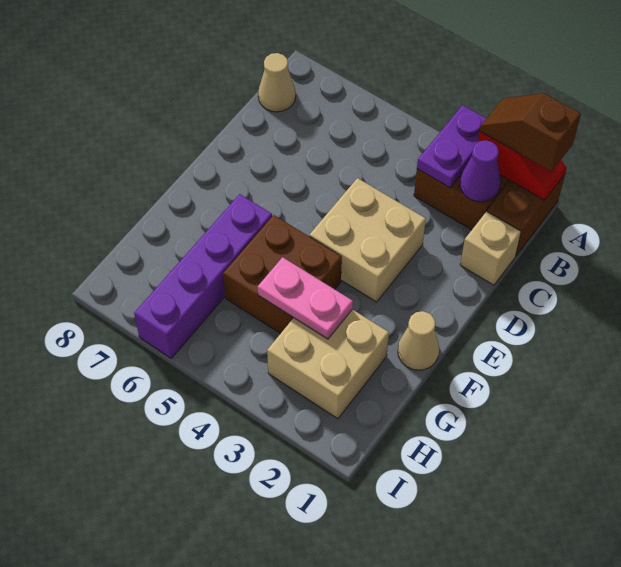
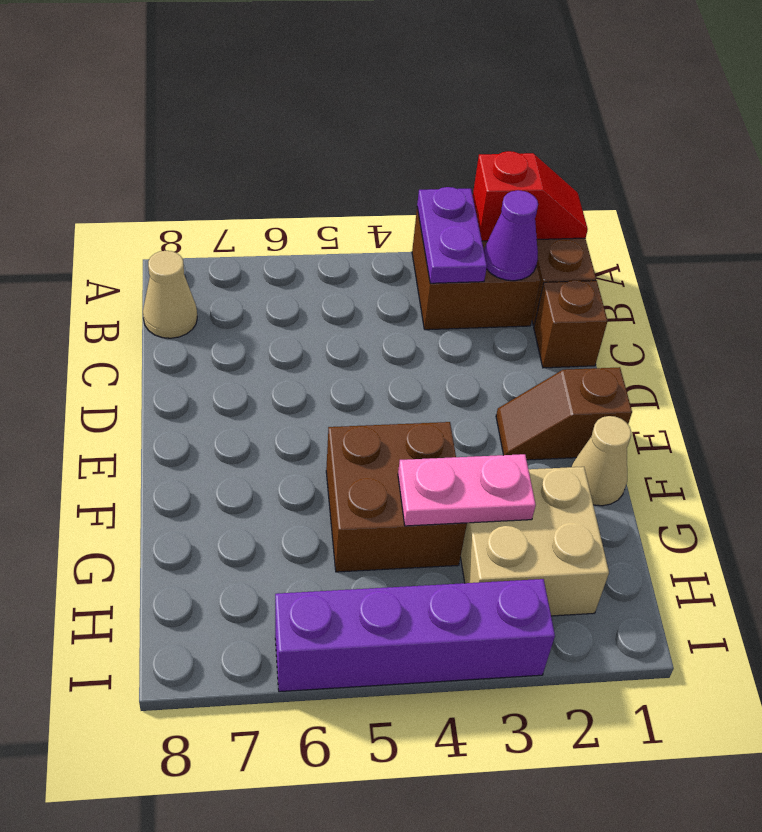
brown slope A1:A2 level 3 top 1 -> brown slope E1:E2 level 1 top 1
tan brick C1 level 1 -> brown brick C1 level 1
tan brick D3:E4 level 1 -> none
purple brick F6:I6 level 1 -> purple brick I3:I6 level 1

